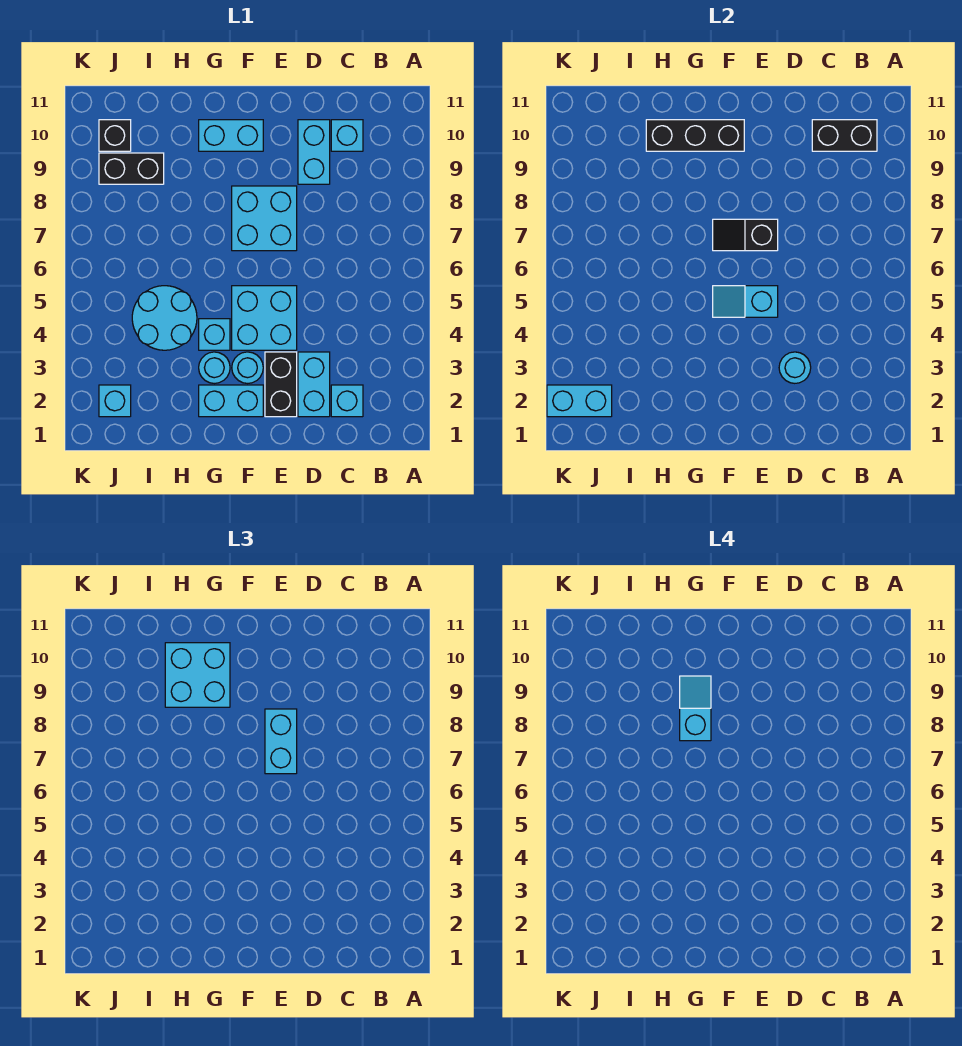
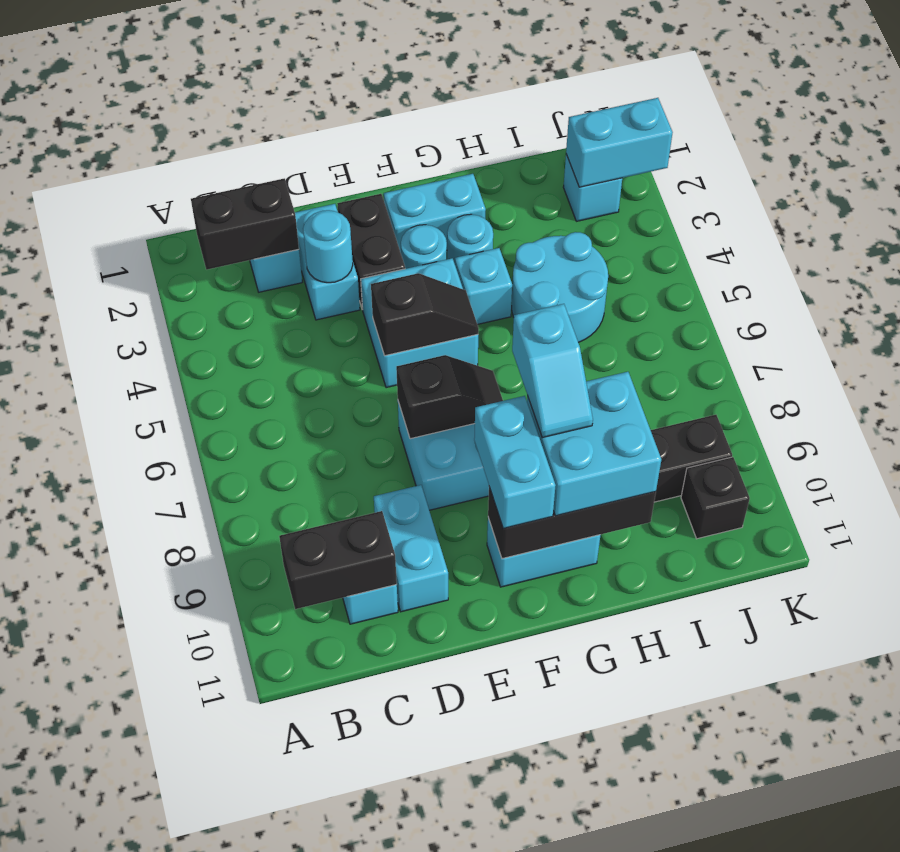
none -> black brick B2:C2 level 2
cyan slope E5:F5 level 2 top E -> black slope E5:F5 level 2 top E
cyan brick E7:E8 level 3 -> cyan brick F9:F10 level 3

